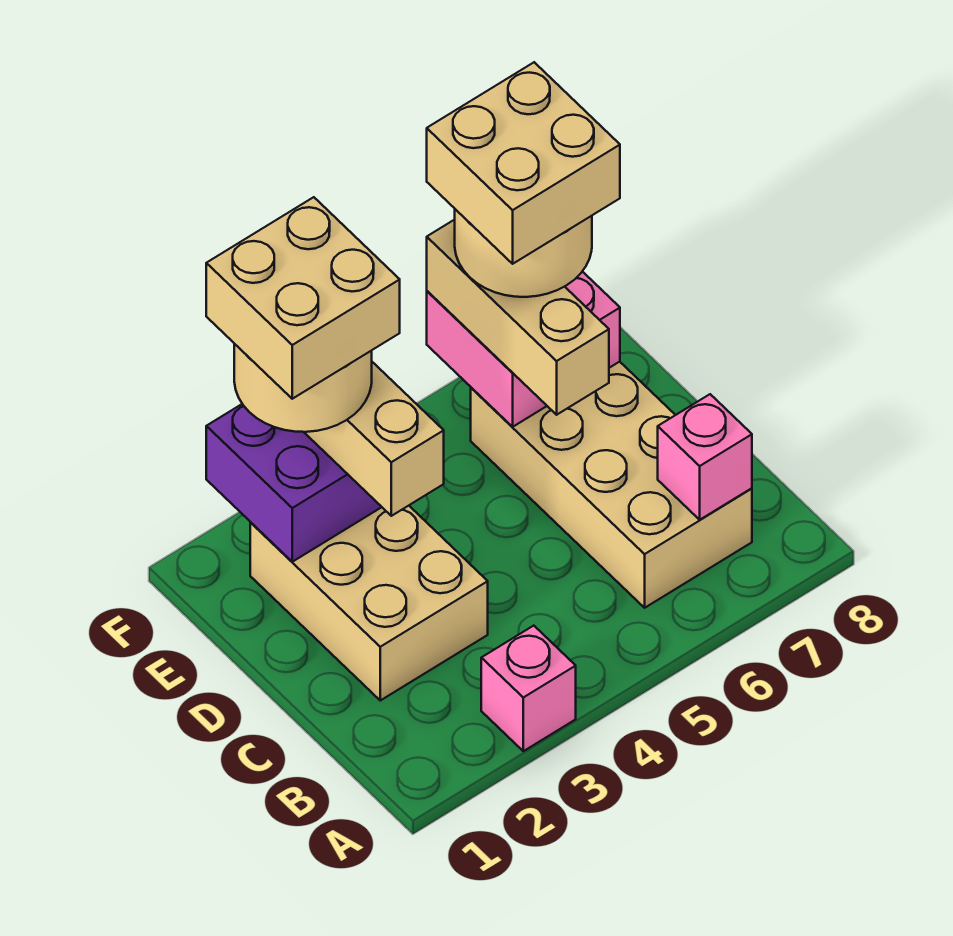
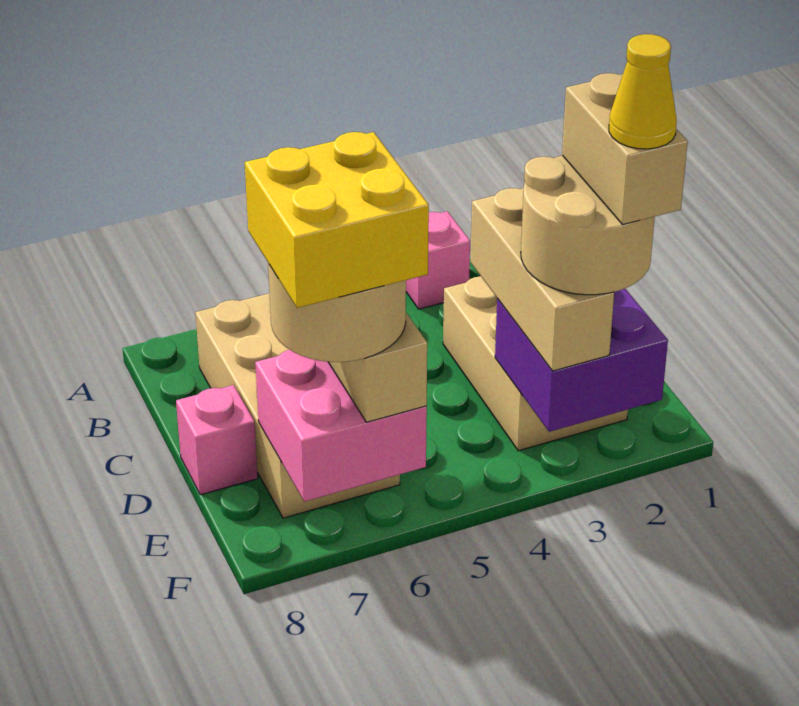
pink brick B7 level 2 -> pink brick D8 level 1
tan brick E2:F3 level 5 -> tan brick E2:F2 level 5
tan brick E6:F7 level 5 -> yellow brick E6:F7 level 5
none -> yellow cone F2 level 6

